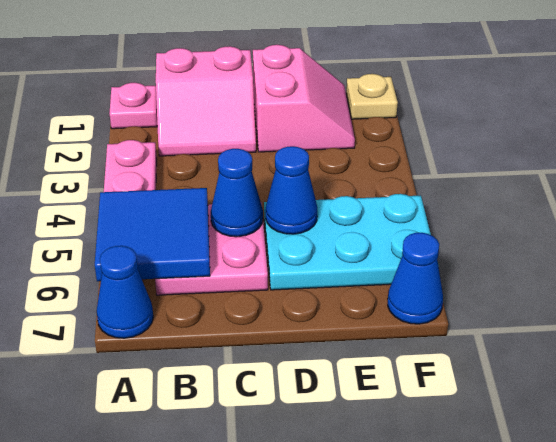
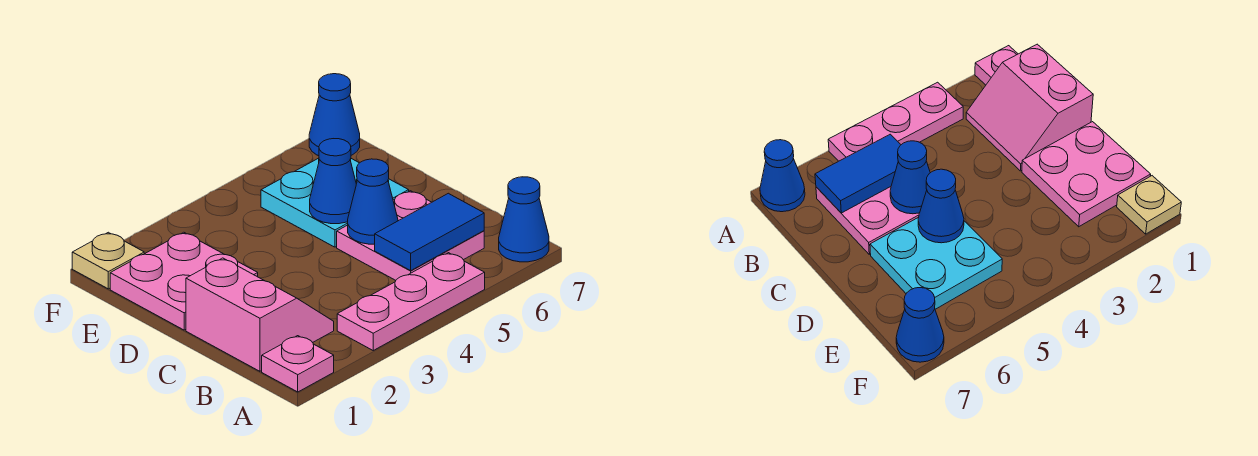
blue tile A5:B6 level 2 -> blue tile B5:B6 level 2
pink slope D1:E2 level 1 top D -> pink plate D1:E2 level 1
cyan plate D5:F6 level 1 -> cyan plate D5:E6 level 1

